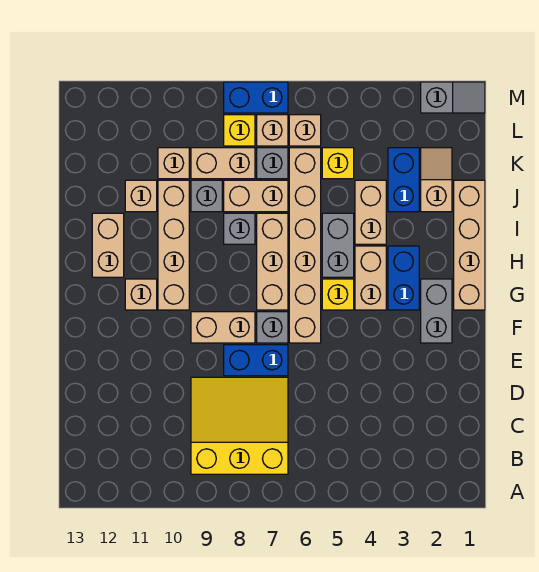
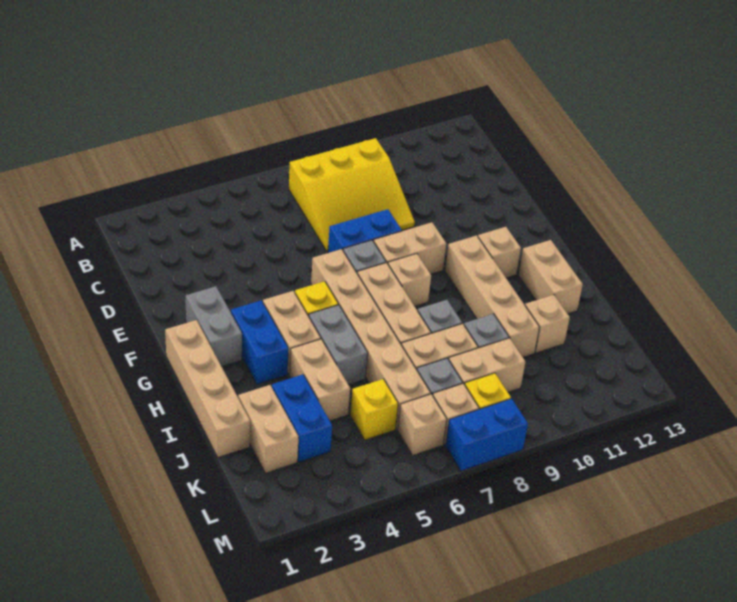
tan slope J2:K2 level 1 top J -> tan brick J2:K2 level 1
tan brick K10 level 1 -> tan brick G8 level 1
grey slope M1:M2 level 1 top 2 -> none

